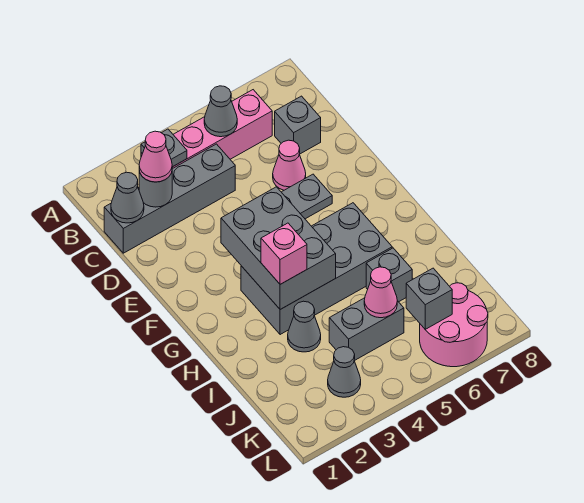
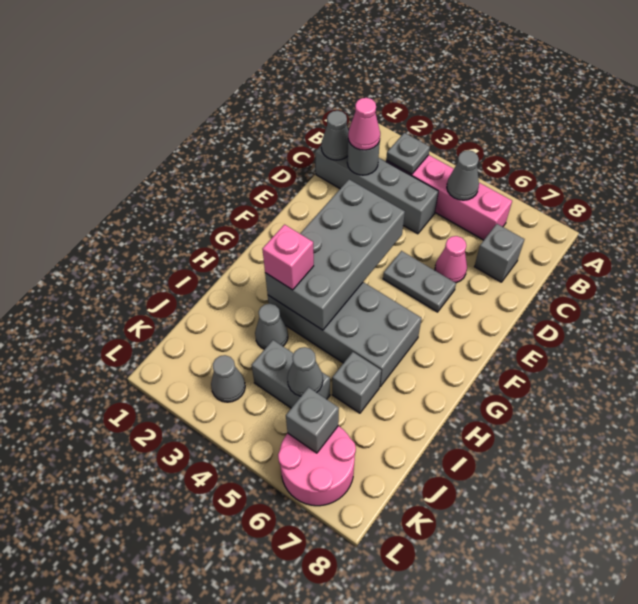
grey brick F3:H4 level 2 -> grey brick E3:H4 level 2
pink cone J5 level 2 -> grey cone J5 level 2

